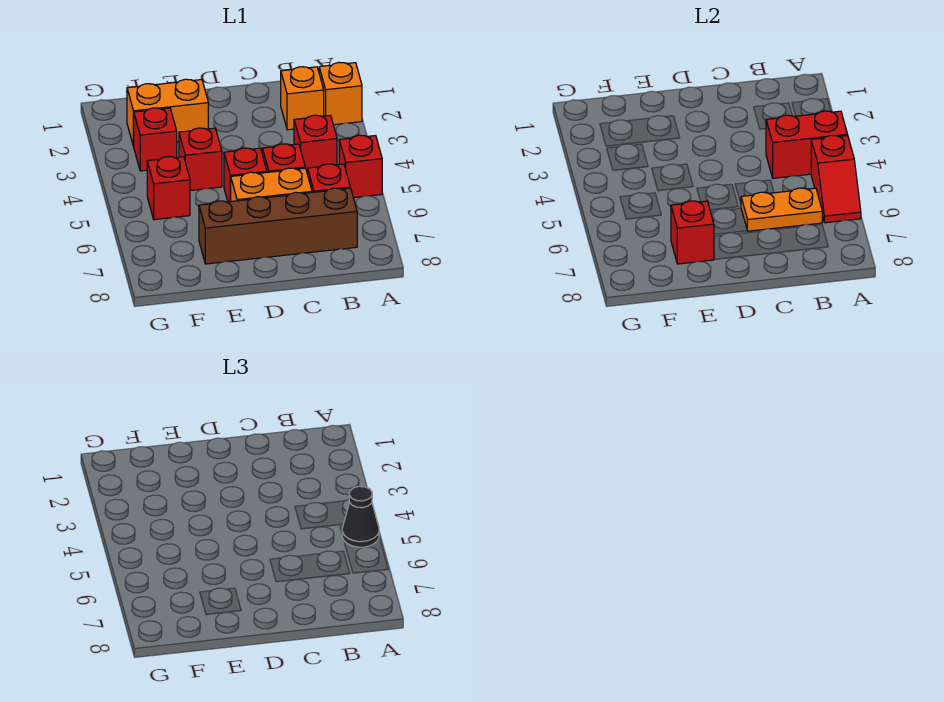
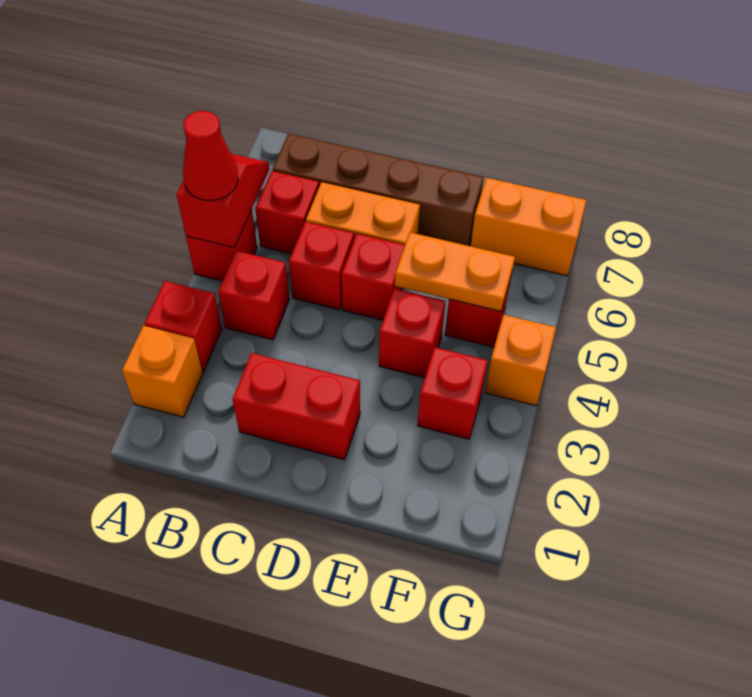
red brick A4:B4 level 2 -> red brick C2:D2 level 1
black cone A5 level 3 -> red cone A5 level 3
orange brick B2 level 1 -> orange brick G4 level 1
orange plate B6:C6 level 2 -> orange plate E5:F5 level 2
orange brick E2:F2 level 1 -> orange brick F7:G7 level 1
red brick E7 level 2 -> red brick A3 level 1

